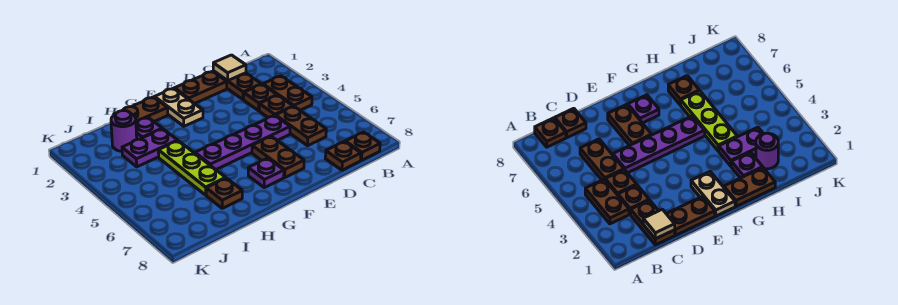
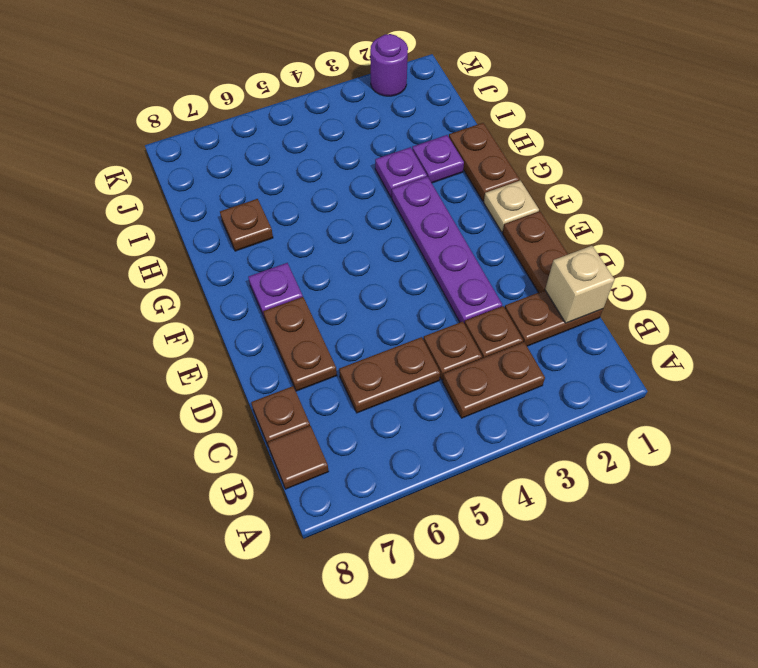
brown plate B8 level 1 -> brown tile B8 level 1
tan tile C1 level 2 -> tan brick C1 level 2
purple plate D5:G5 level 1 -> purple plate D3:G3 level 1
brown plate E6:E7 level 1 -> brown plate D7:E7 level 1
tan plate F1:F2 level 1 -> tan plate F1 level 1
purple plate H3:I3 level 1 -> purple plate H3 level 1
lime plate H4:H6 level 1 -> none
purple round brick I2 level 1 -> purple round brick K2 level 1

